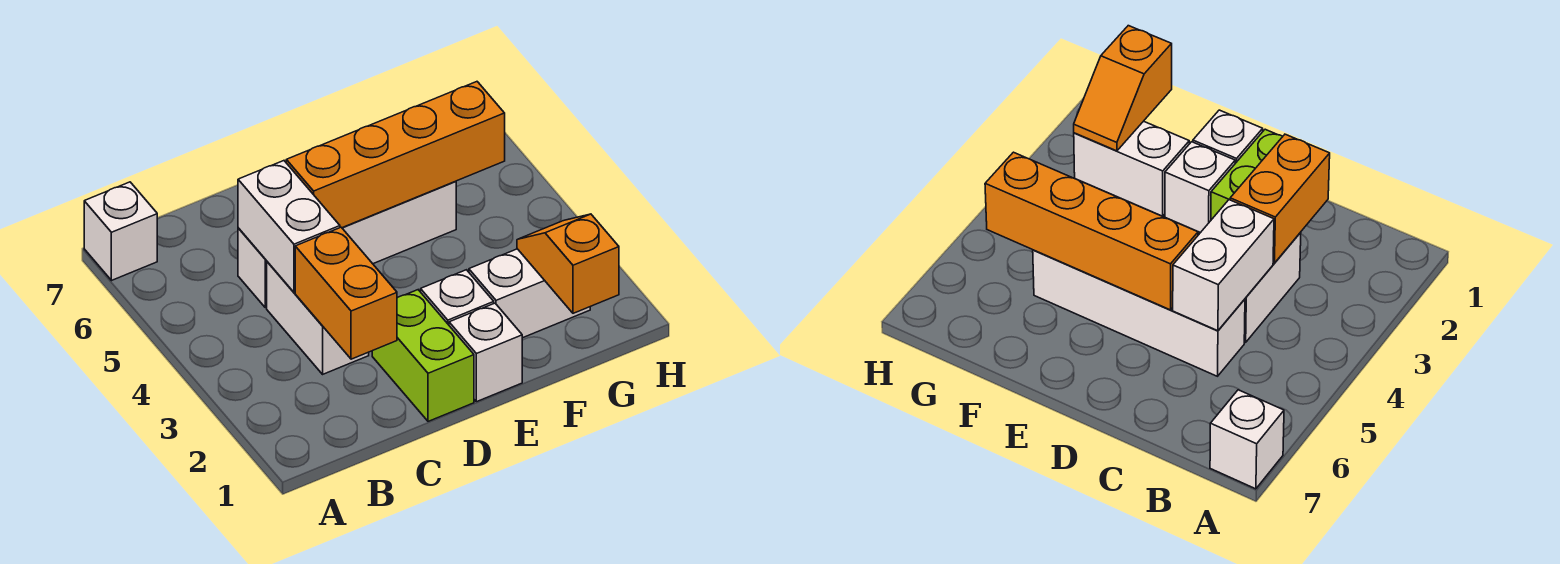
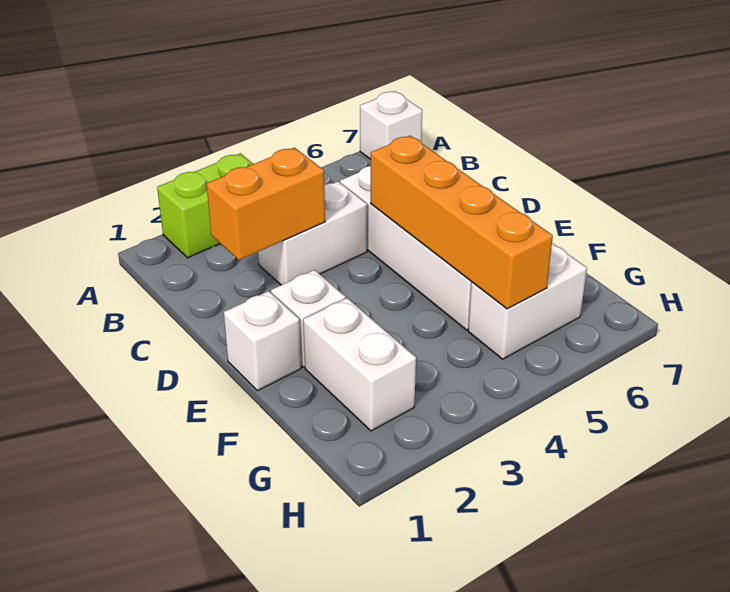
white brick C4:C5 level 2 -> white brick G5:G6 level 1
lime brick D1:D2 level 1 -> lime brick A2:A3 level 1
orange slope G1:G2 level 2 top 1 -> none

